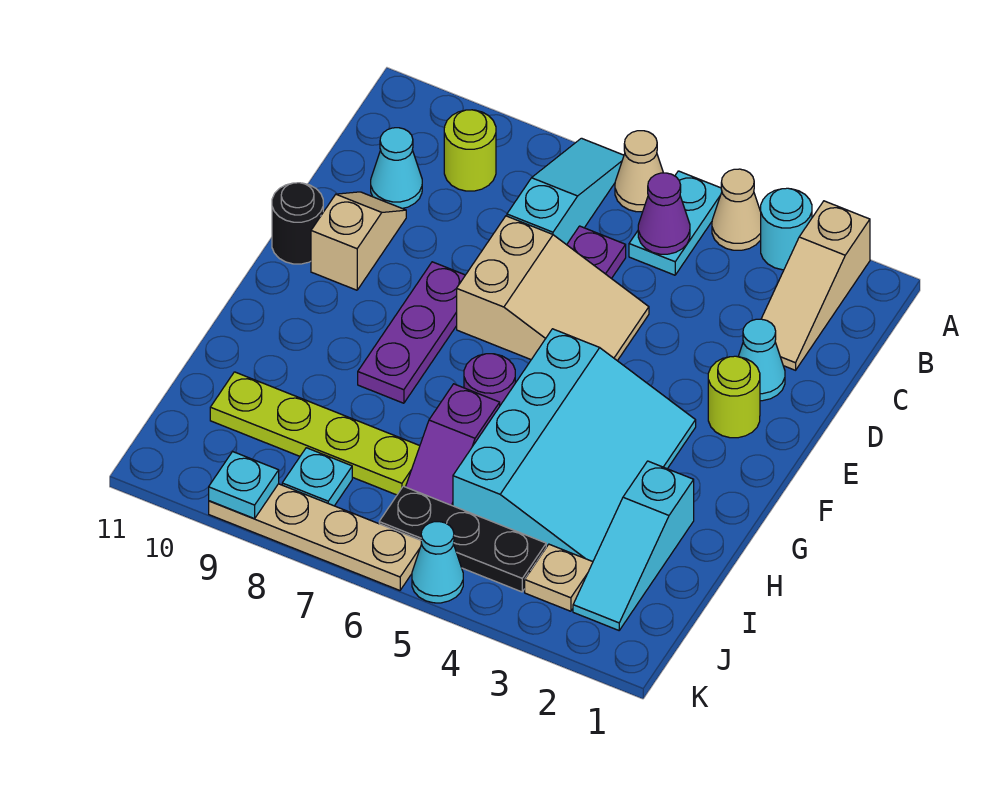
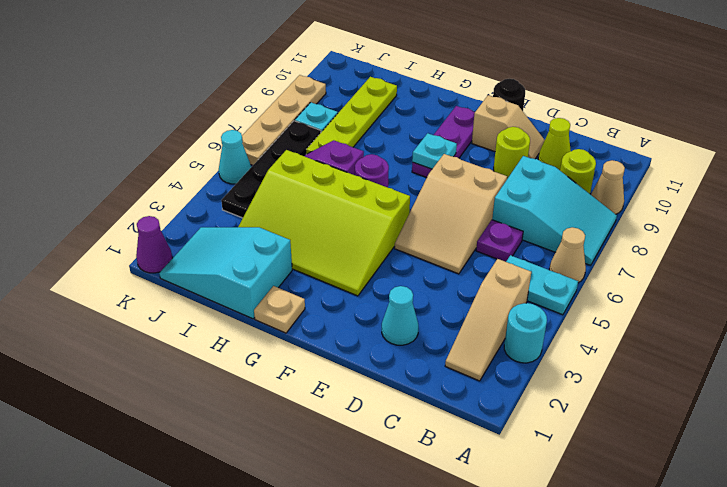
tan slope A2:C2 level 1 top A -> tan slope B2:B4 level 1 top 4
tan cone A4 level 1 -> tan cone A9 level 1
cyan slope A7:C7 level 1 top C -> cyan slope A7:C8 level 1 top C
purple cone B5 level 2 -> purple cone K1 level 1
cyan cone C10 level 1 -> lime cone C10 level 1
lime round brick E2 level 1 -> lime round brick D9 level 1
purple plate E8:G8 level 1 -> purple plate F8:F10 level 1
cyan slope F3:I5 level 1 top 5 -> lime slope F3:I5 level 1 top 5
cyan slope H2:J2 level 1 top H -> cyan slope H1:J2 level 1 top H
tan plate J3 level 1 -> tan plate G1 level 1
black plate J4:J6 level 1 -> black plate J4:J7 level 1
cyan plate K9 level 2 -> cyan plate F8 level 2

